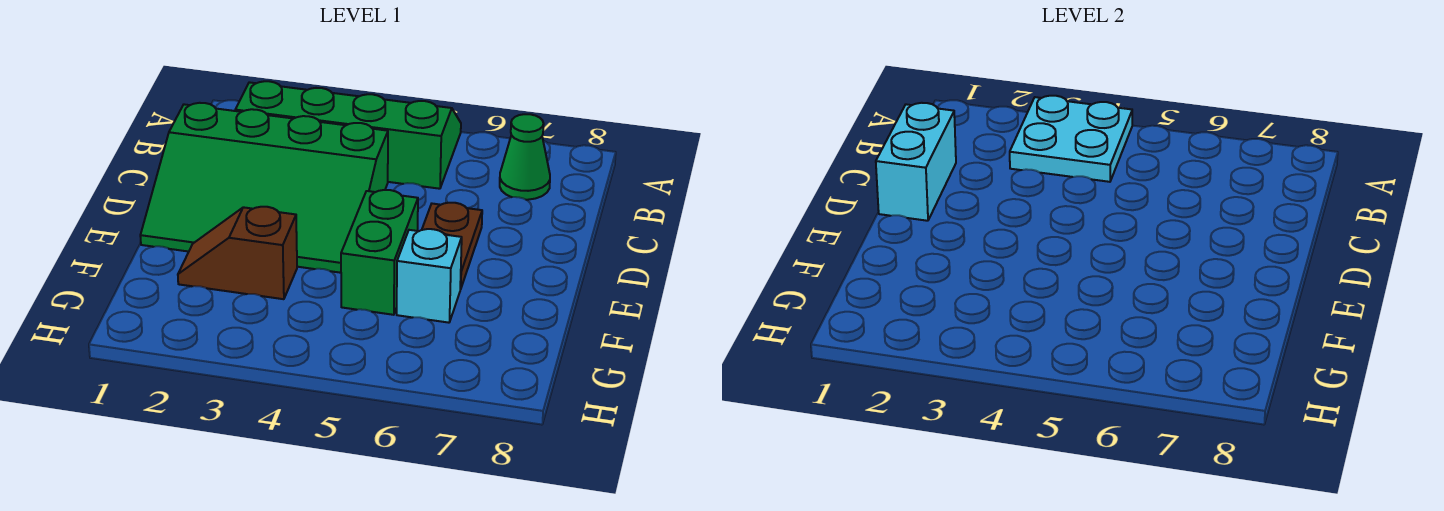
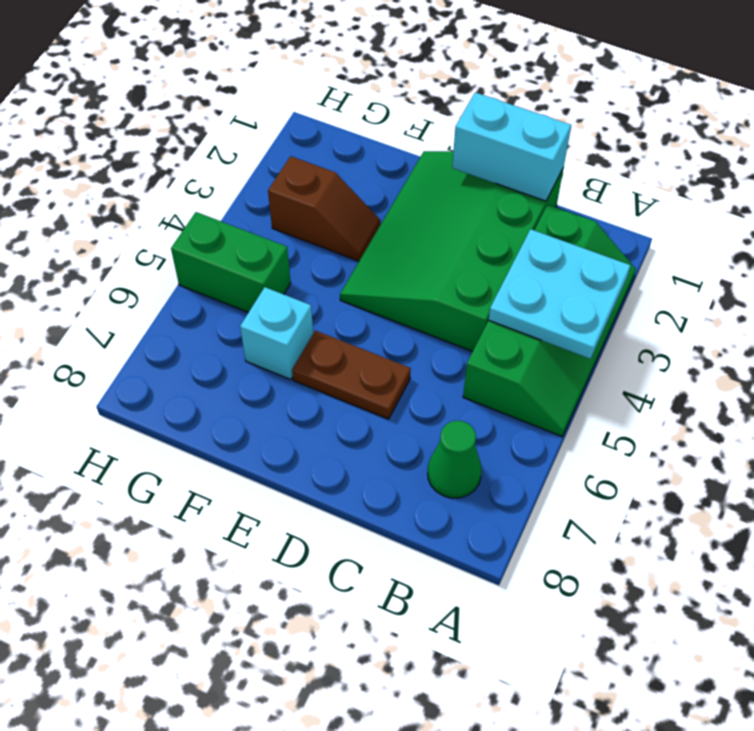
green brick E5:F5 level 1 -> green brick G5:H5 level 1
brown slope F2:F3 level 1 top 3 -> brown slope F3:G3 level 1 top G

